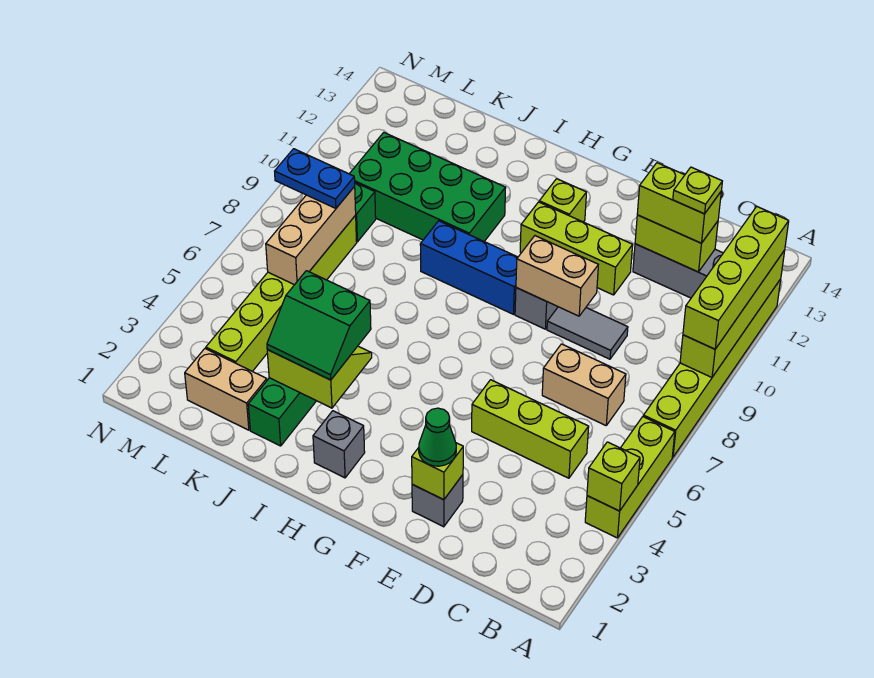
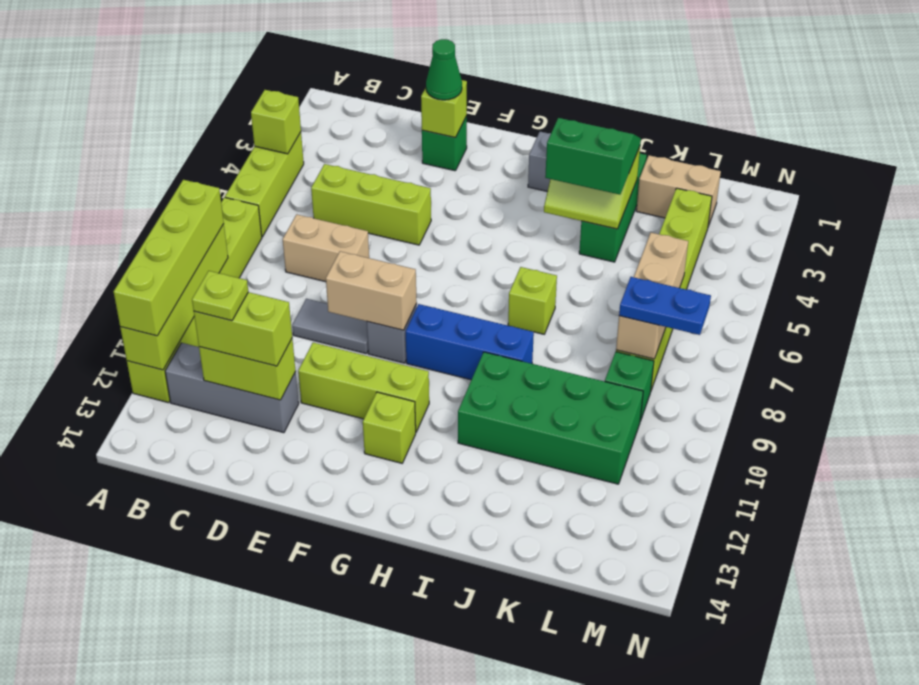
grey brick E2 level 1 -> green brick E2 level 1
none -> lime brick I7 level 1

